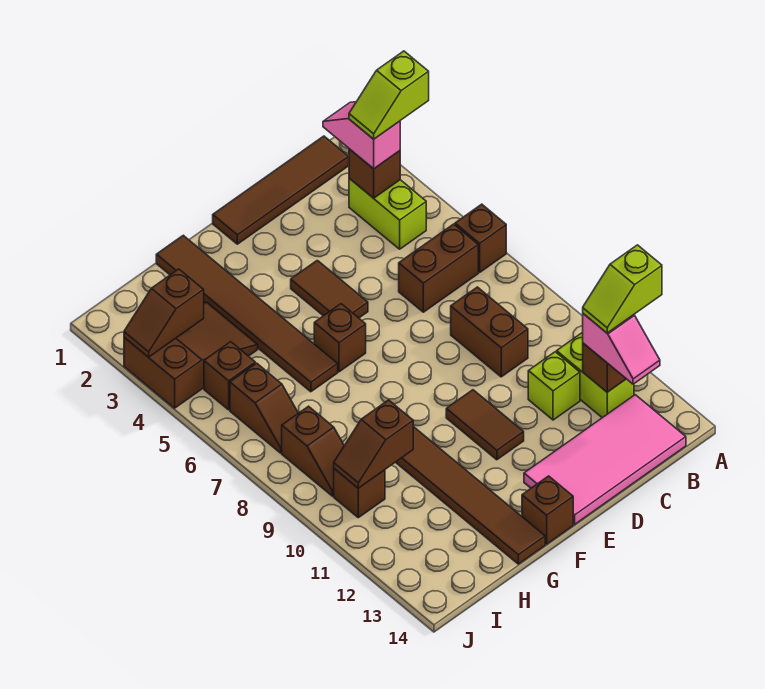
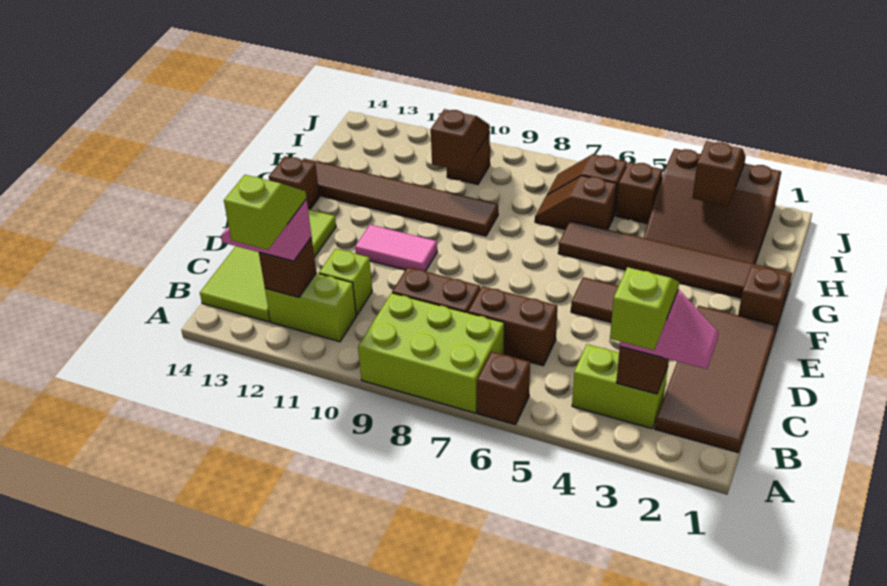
none -> lime brick A7:B9 level 1
brown tile B1:E1 level 1 -> brown tile B1:E2 level 1
brown brick B6:C6 level 1 -> brown brick C6:C7 level 1
pink tile B13:E14 level 1 -> lime tile B13:E14 level 1
brown tile E10:E11 level 1 -> pink tile E10:E11 level 1
brown brick F6 level 1 -> brown brick F1 level 1
brown slope H3:J4 level 1 top J -> brown slope H2:J4 level 1 top J
brown slope I8:I9 level 1 top 8 -> brown slope H6:H7 level 1 top 6

